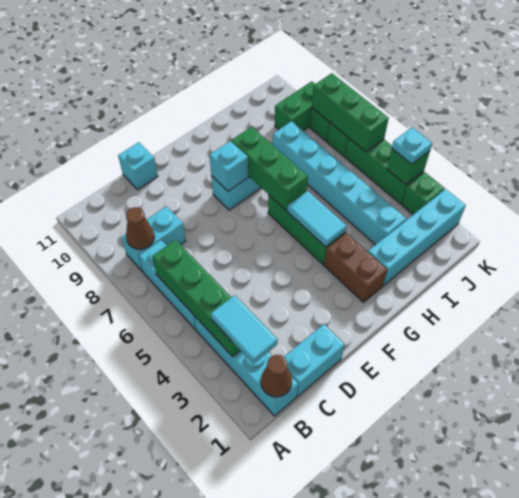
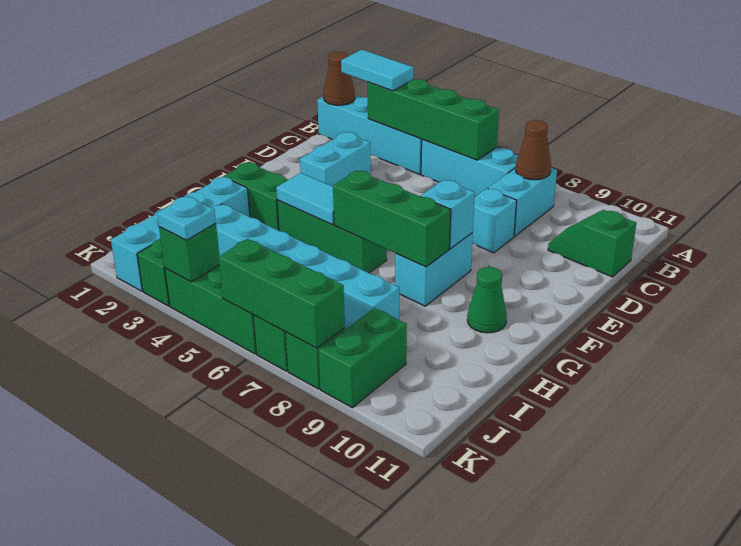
cyan brick C1:D1 level 1 -> cyan brick D3:E3 level 1
none -> green slope C10:C11 level 1 top 11
cyan brick D11 level 1 -> cyan brick D8 level 1
brown brick G2:G3 level 1 -> green brick G2:G3 level 1
none -> green cone G10 level 1

